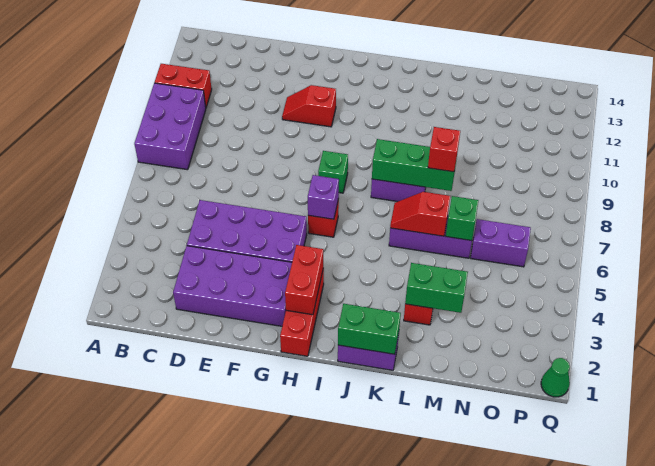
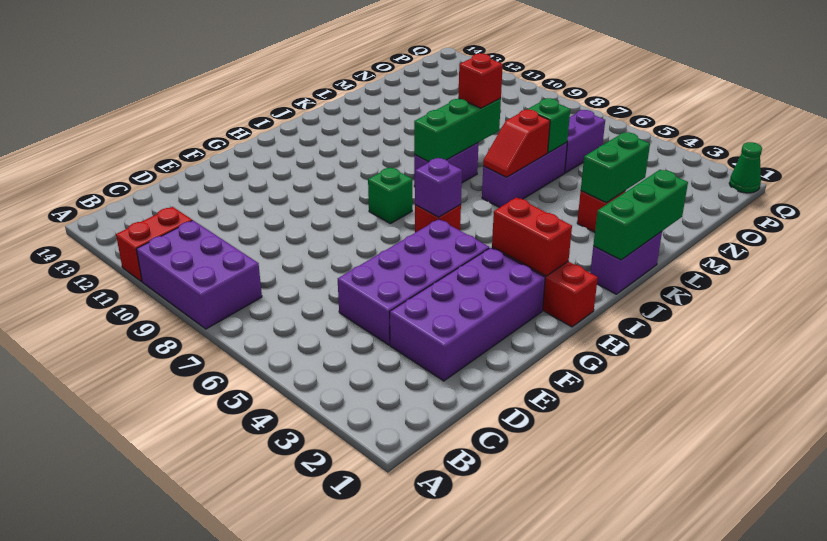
red slope F11:G11 level 1 top G -> none
green brick J1:K1 level 2 -> green brick J1:L1 level 2

